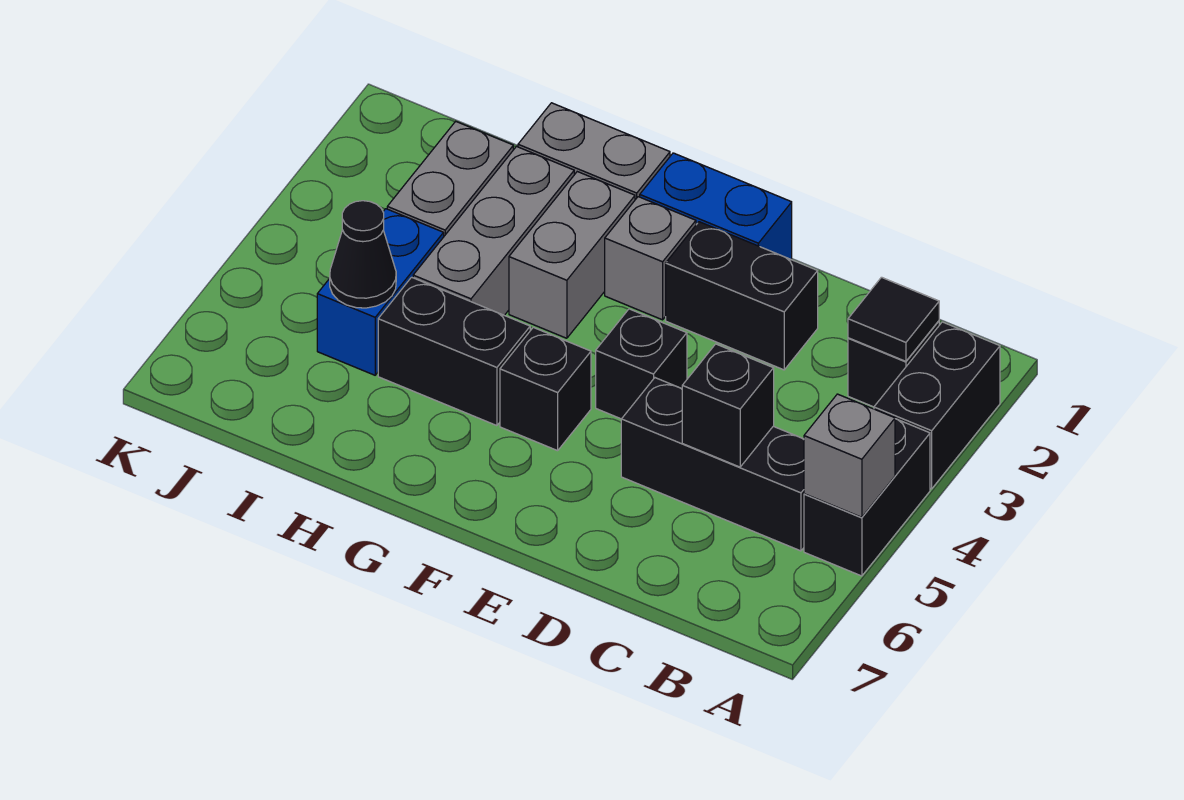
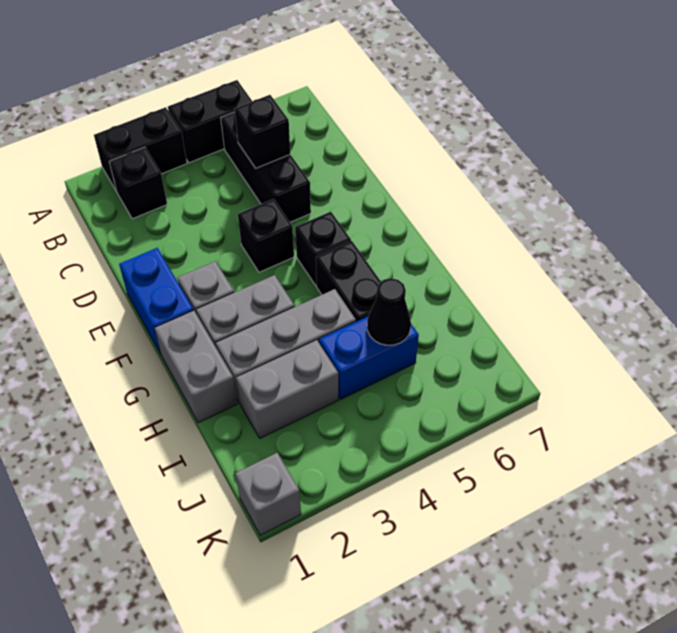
grey brick A5 level 2 -> grey brick K1 level 1
black tile B2 level 2 -> none
black brick D2:E2 level 1 -> none

